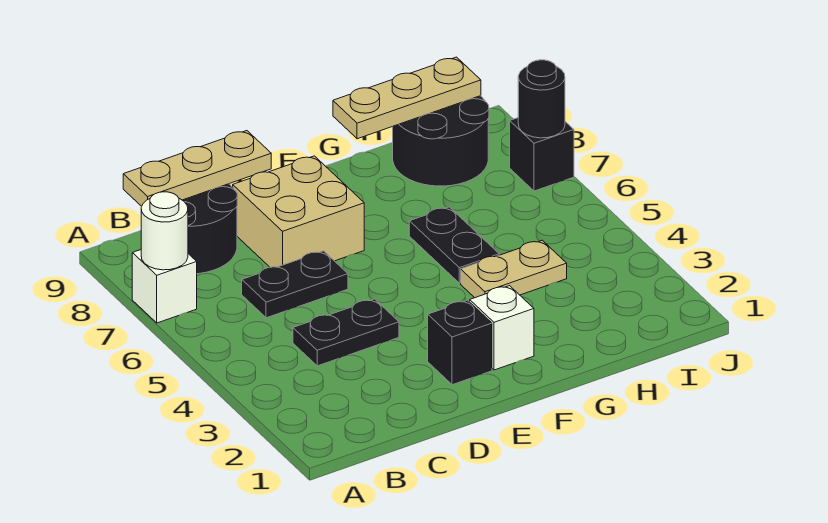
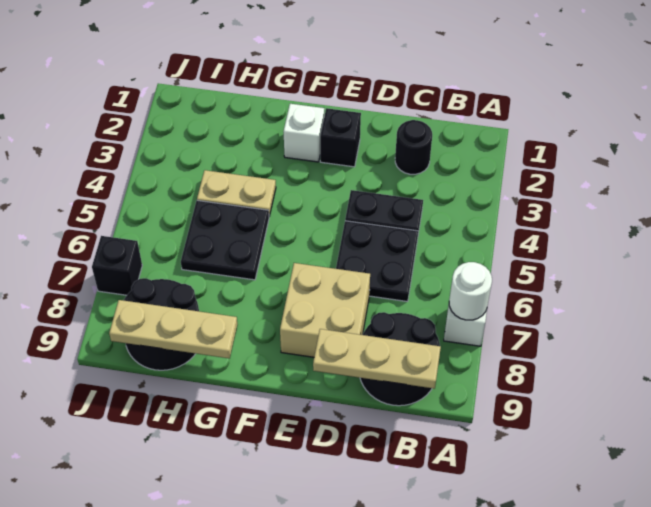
black plate C6:D6 level 1 -> black plate C5:D6 level 1
black plate G5:G6 level 1 -> black plate G5:H6 level 1
black round brick J7 level 2 -> black round brick C2 level 1

